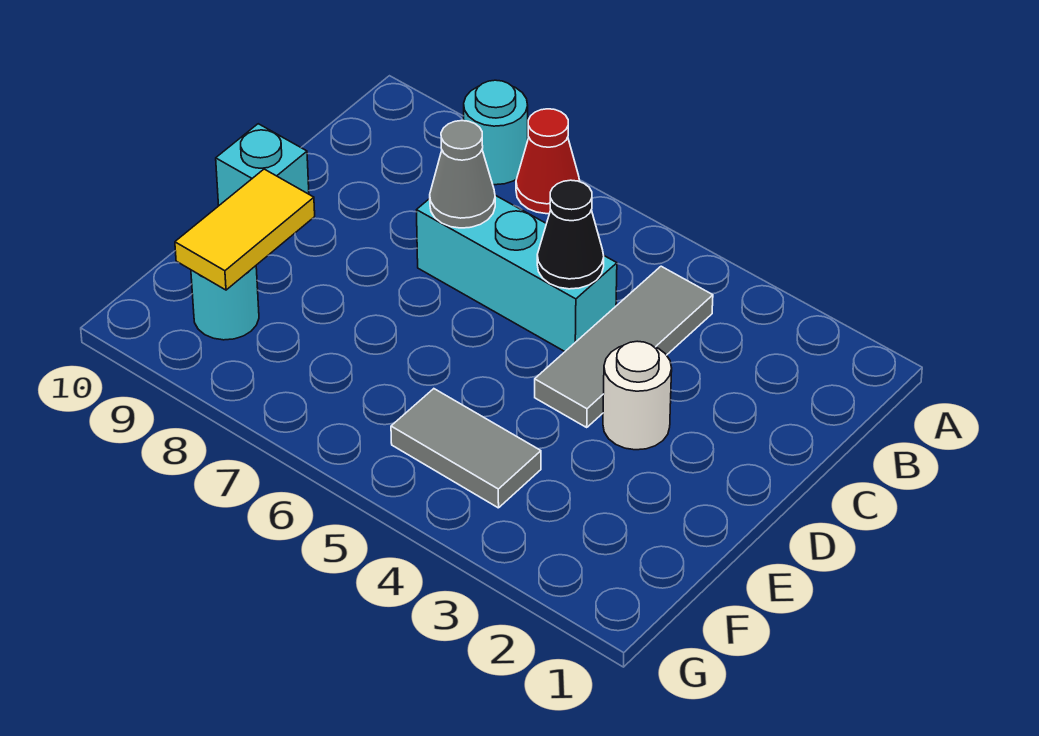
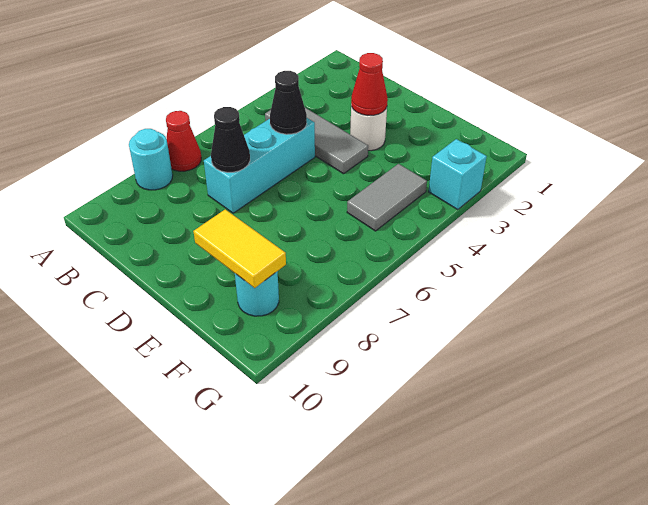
grey cone C7 level 2 -> black cone C7 level 2
none -> red cone D3 level 2
cyan brick D10 level 1 -> cyan brick G3 level 1

